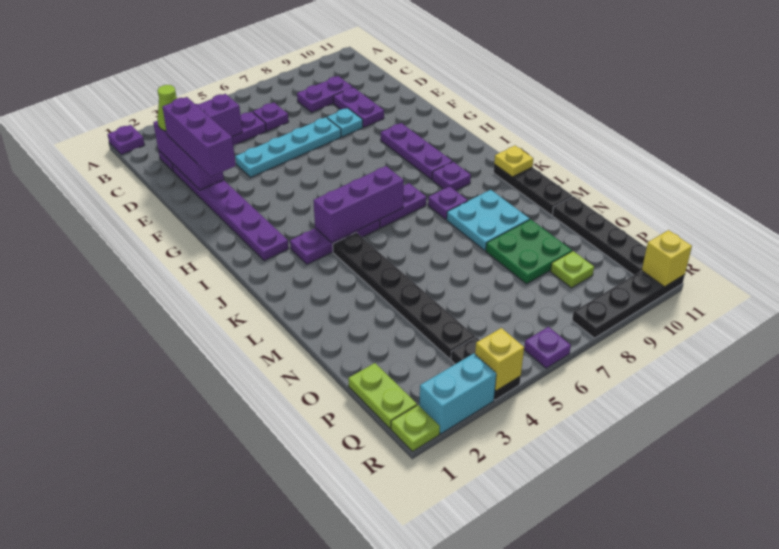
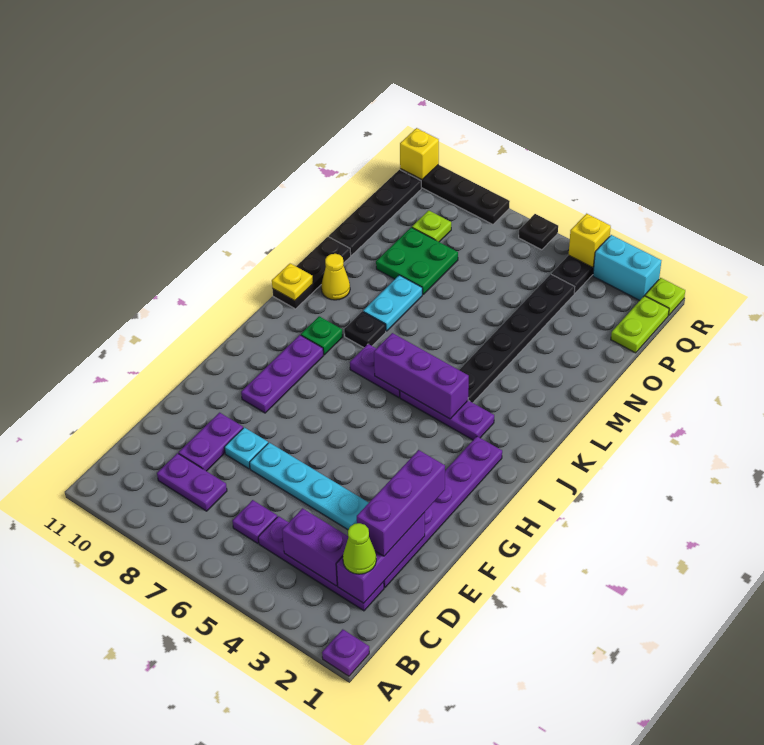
purple plate J9 level 1 -> green plate J9 level 1
purple plate K8 level 1 -> black plate K8 level 1
cyan plate L8:M9 level 1 -> cyan plate L8:M8 level 1
none -> yellow cone L10 level 1
purple plate R6 level 1 -> black plate R6 level 1

